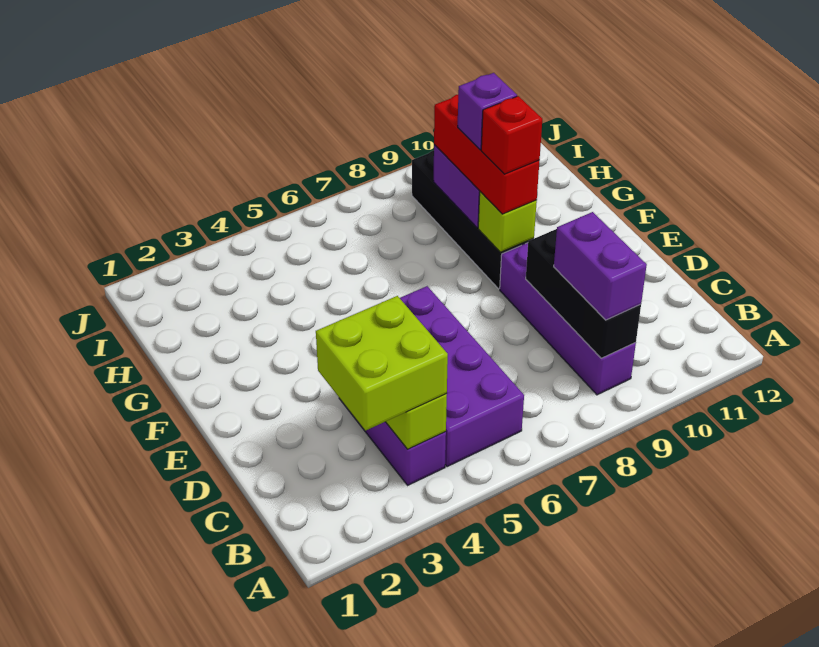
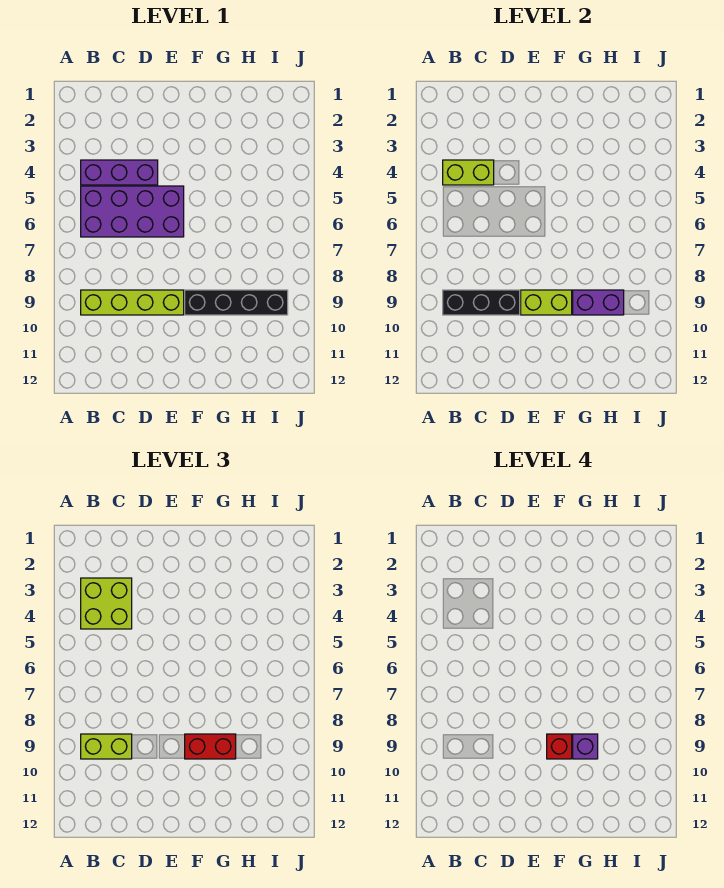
purple brick B9:E9 level 1 -> lime brick B9:E9 level 1
purple brick B9:C9 level 3 -> lime brick B9:C9 level 3
lime brick F9 level 2 -> lime brick E9:F9 level 2
red brick F9:H9 level 3 -> red brick F9:G9 level 3

